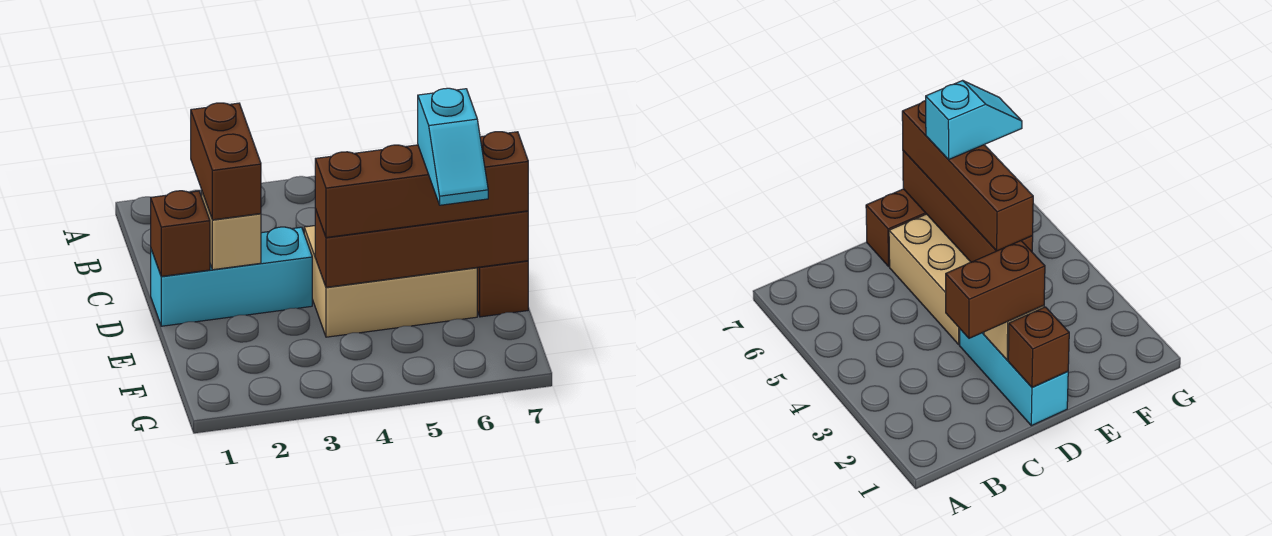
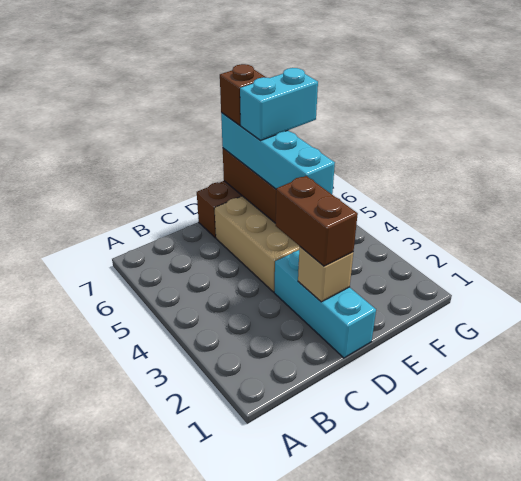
brown brick C2:D2 level 3 -> brown brick D2:D3 level 3
brown brick D1 level 2 -> brown brick E7 level 4
brown brick E4:E7 level 3 -> cyan brick E4:E7 level 3
cyan slope E6:F6 level 4 top E -> cyan brick E6:F6 level 4

